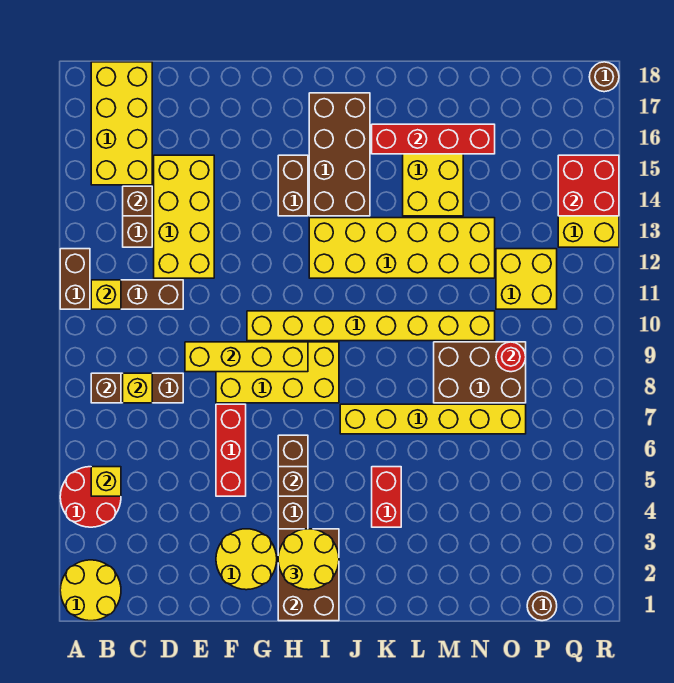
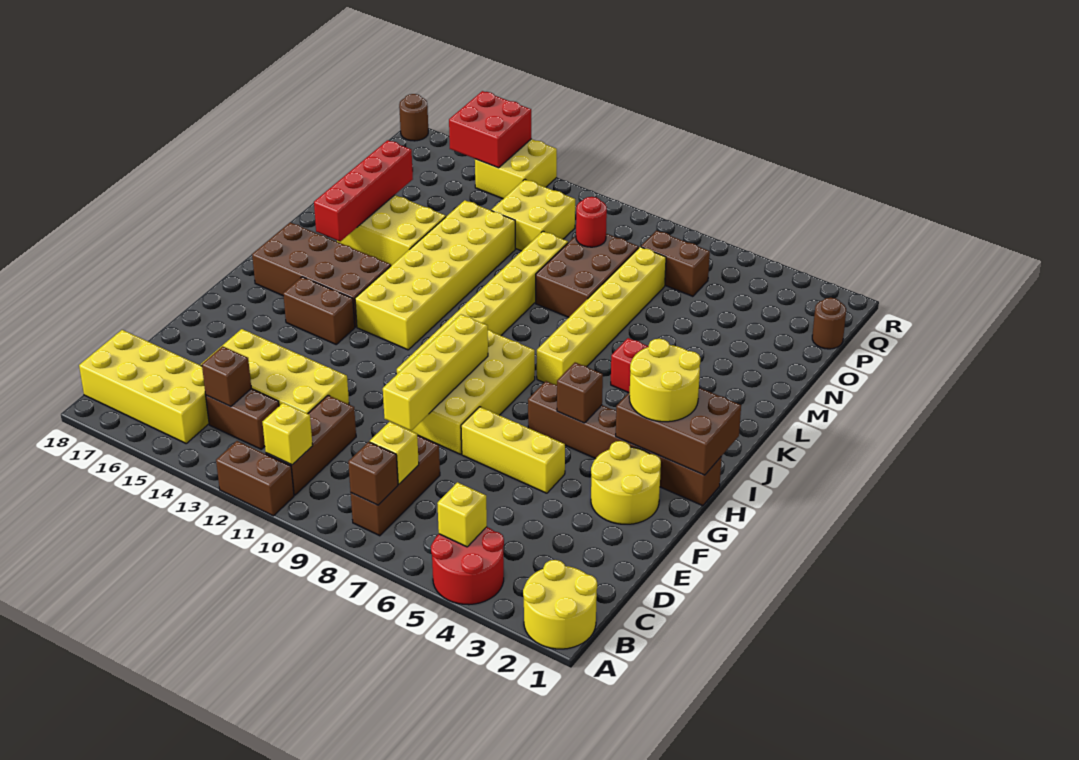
red brick F5:F7 level 1 -> yellow brick F5:F7 level 1
none -> brown brick P6:P7 level 1

